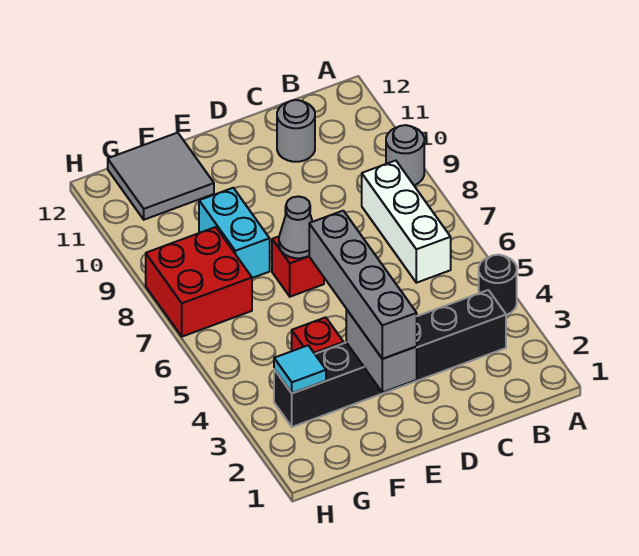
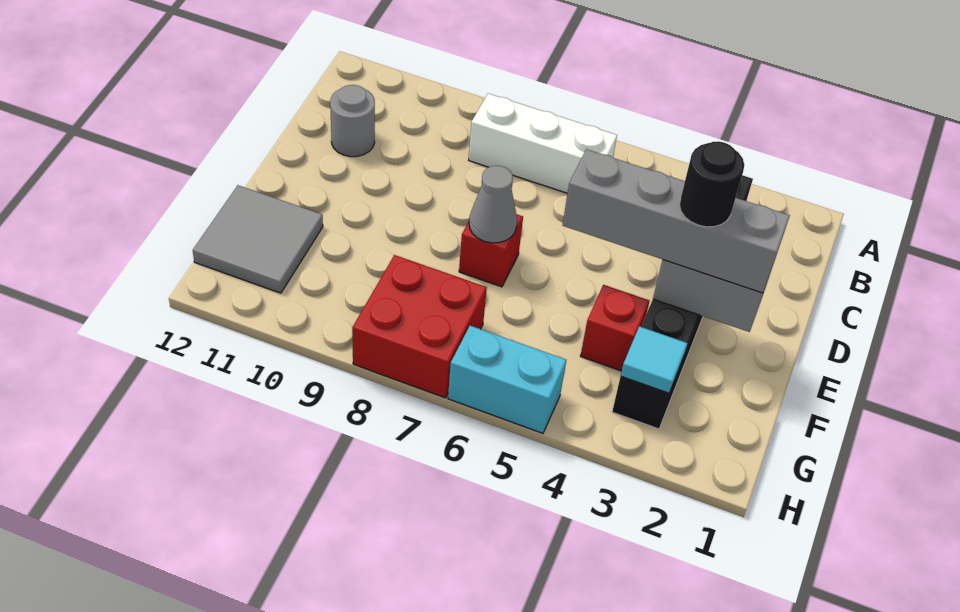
black round brick A4 level 1 -> black round brick E3 level 4
grey round brick A9 level 1 -> none
cyan brick F8:F9 level 1 -> cyan brick H5:H6 level 1

